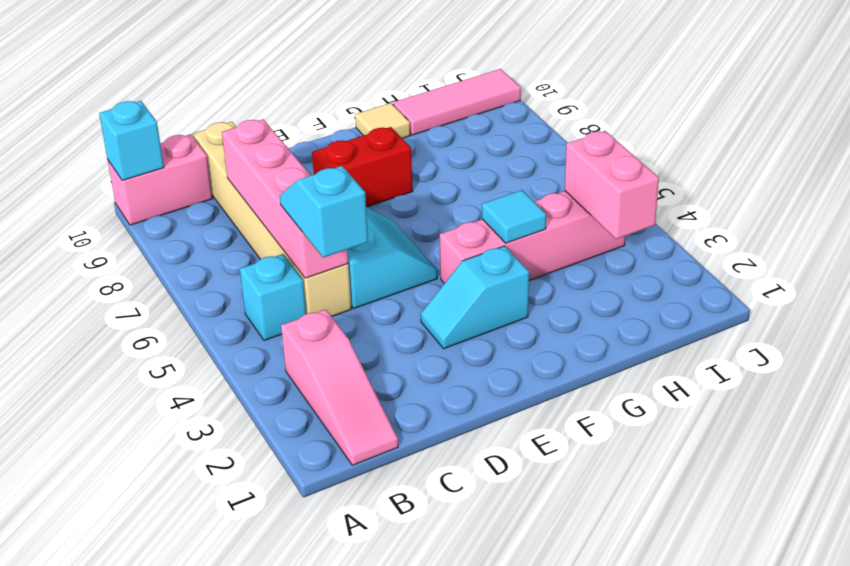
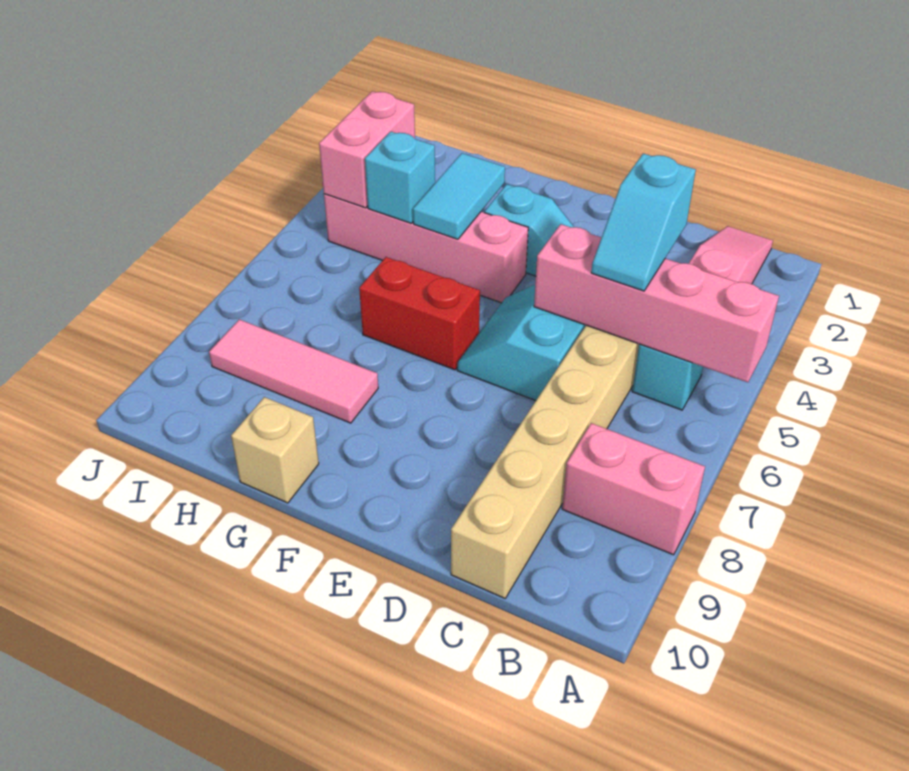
pink brick A10:B10 level 1 -> pink brick A8:B8 level 1
cyan brick A10 level 2 -> cyan brick H4 level 2
pink brick C5:C8 level 2 -> pink brick A5:D5 level 2
red brick E8:F8 level 1 -> red brick F6:G6 level 1
cyan tile G4 level 2 -> cyan tile G3:G4 level 2
tan tile G10 level 1 -> tan brick G10 level 1
pink tile H10:J10 level 1 -> pink tile G8:I8 level 1

